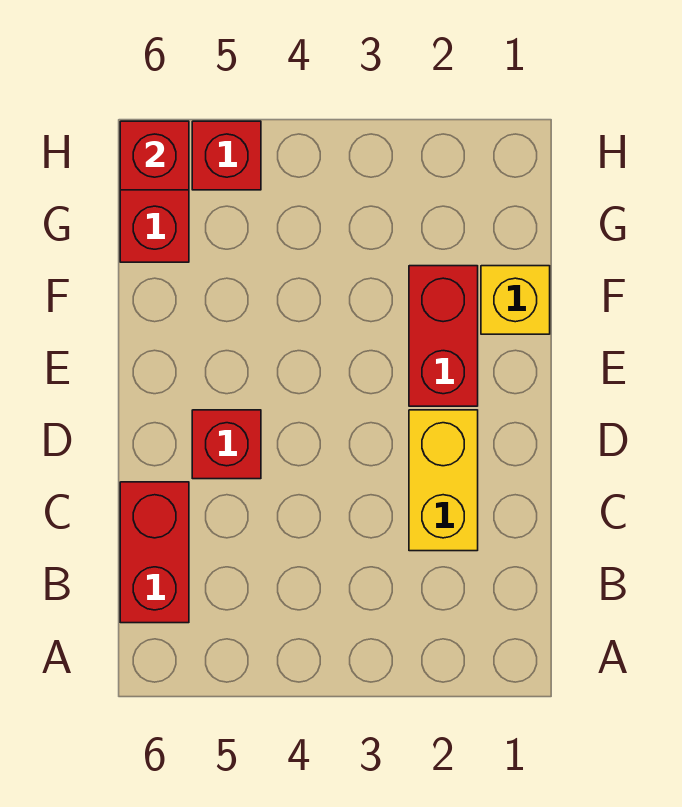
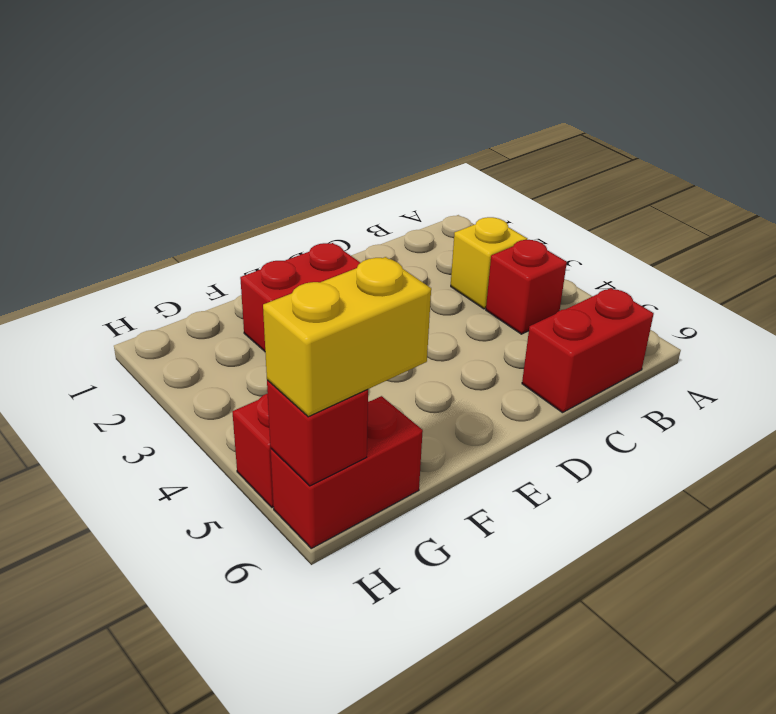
yellow brick C2:D2 level 1 -> yellow brick G6:H6 level 3
red brick D5 level 1 -> red brick B4 level 1
yellow brick F1 level 1 -> yellow brick B3 level 1

